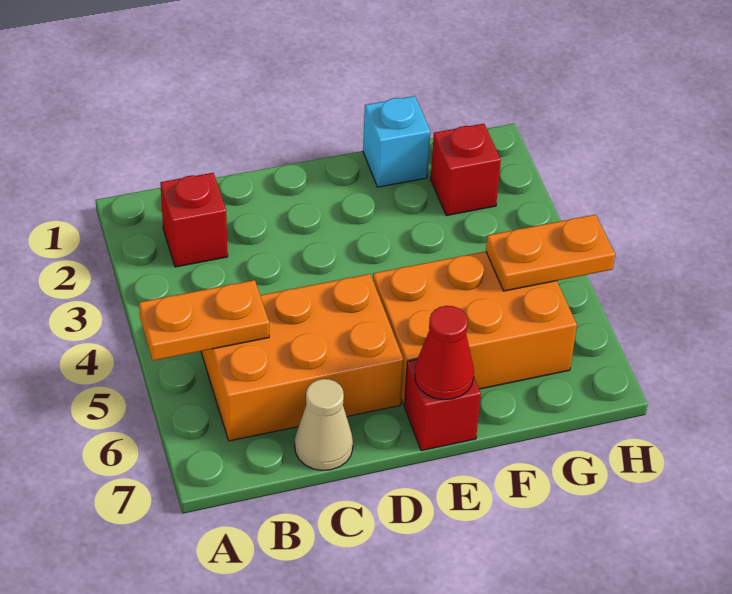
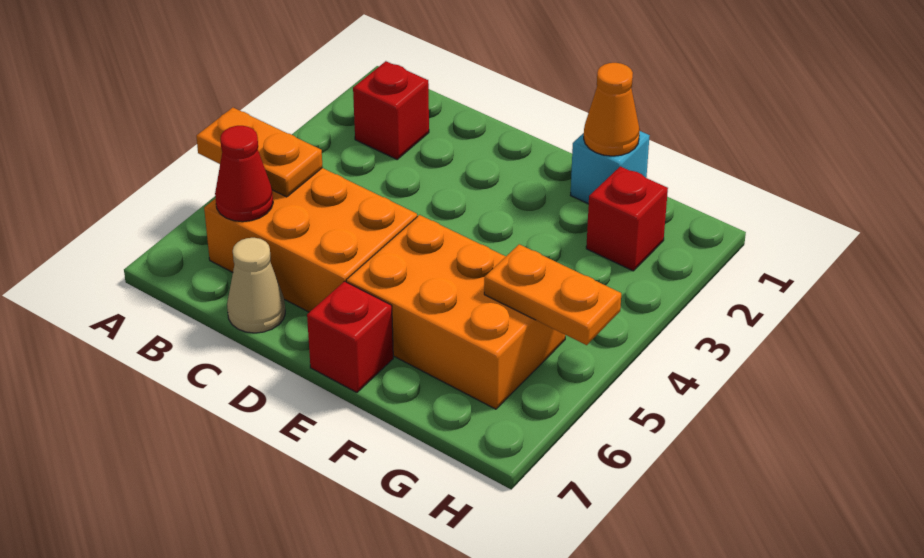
red cone E7 level 2 -> red cone B6 level 2
none -> orange cone F1 level 2

